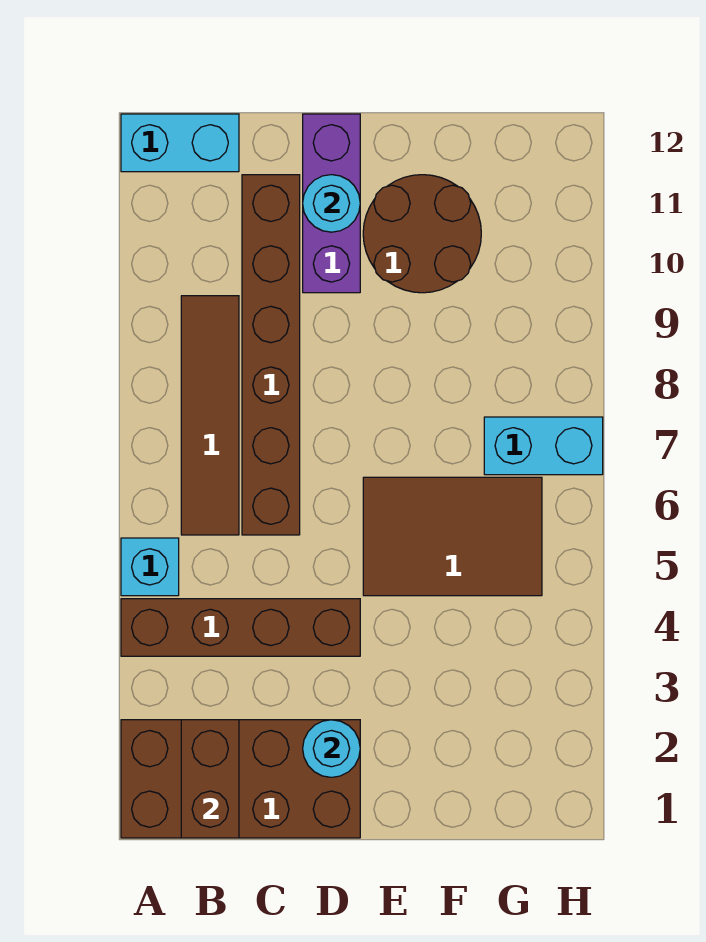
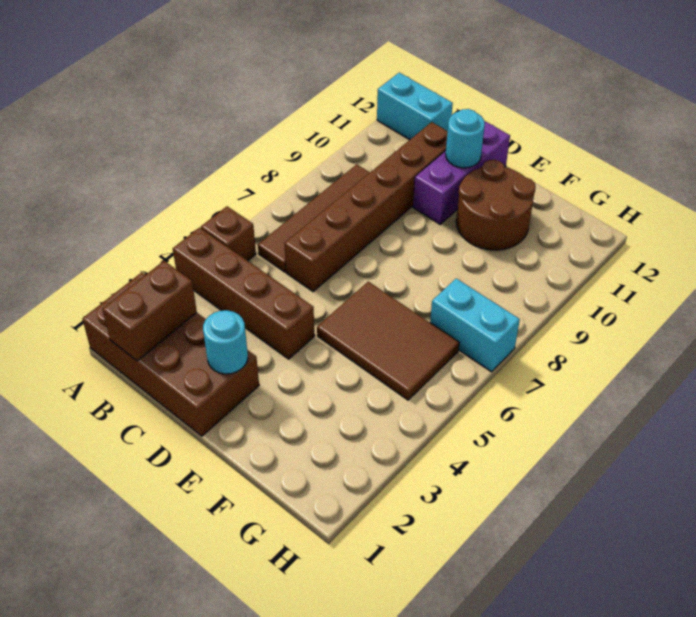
cyan brick A5 level 1 -> brown brick A5 level 1

